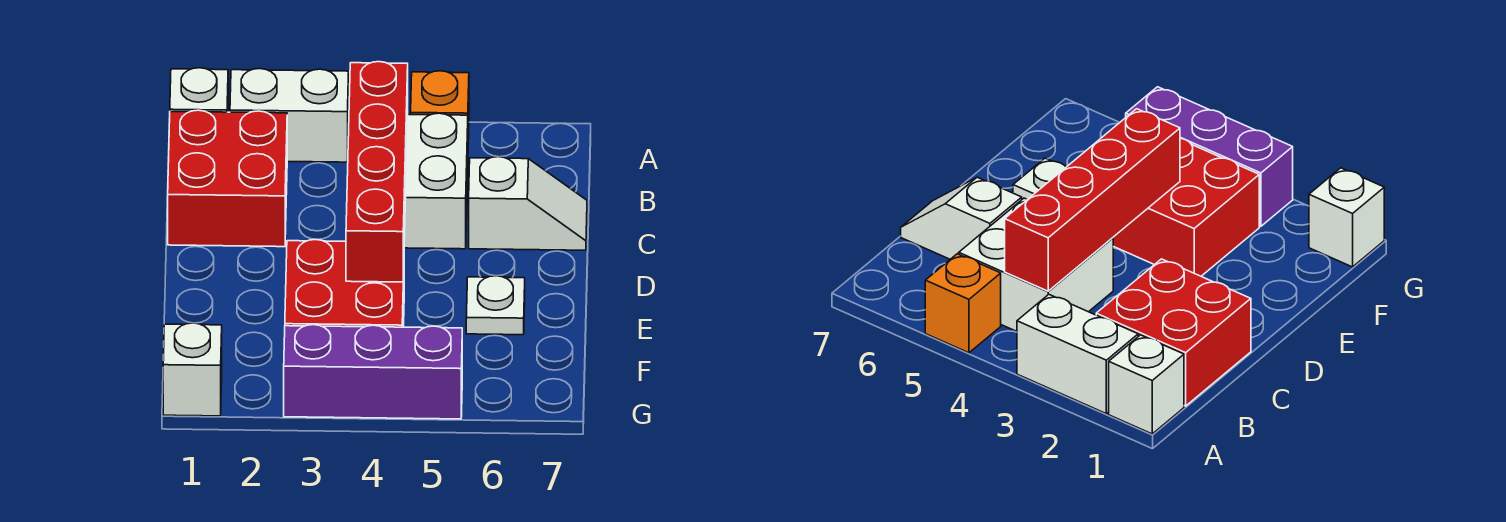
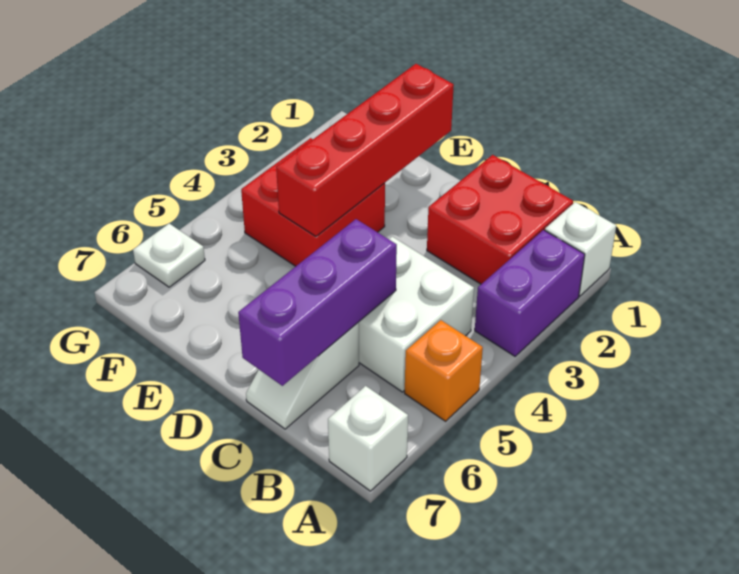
white brick A2:A3 level 1 -> purple brick A2:A3 level 1
red brick B4:E4 level 2 -> red brick E1:E4 level 2
white plate E6 level 1 -> white plate G6 level 1
white brick G1 level 1 -> white brick A7 level 1
purple brick G3:G5 level 1 -> purple brick C5:C7 level 2

